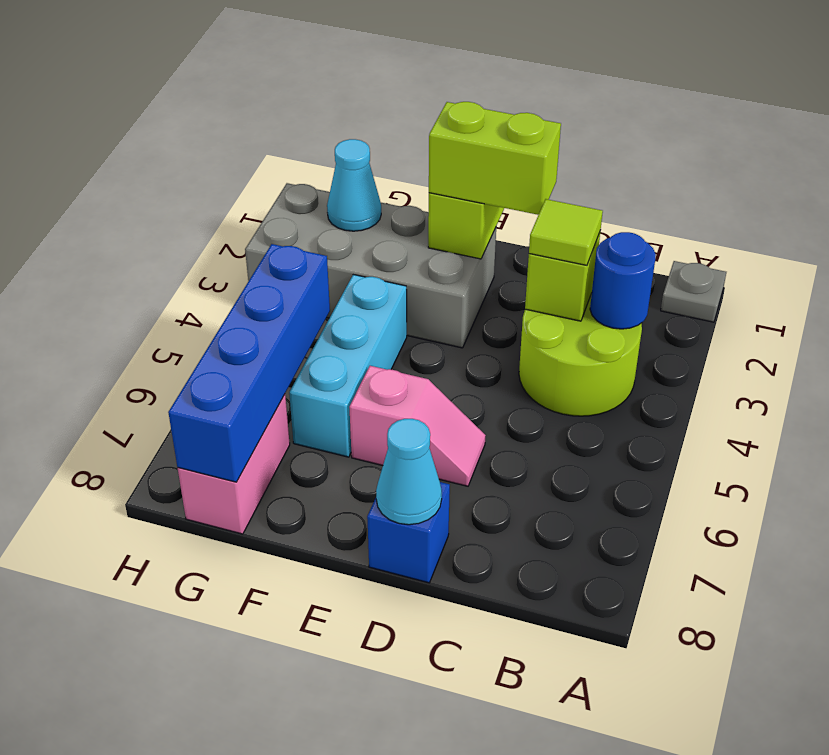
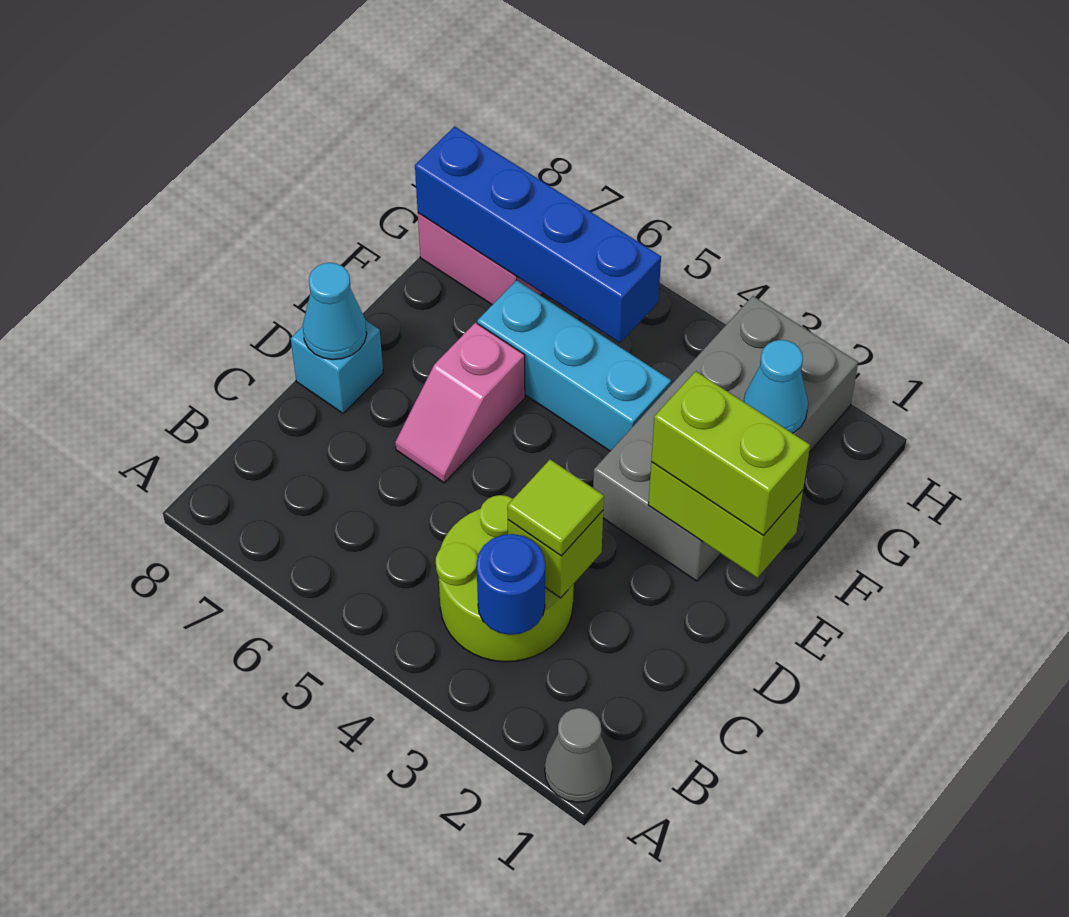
grey plate A1 level 1 -> grey cone A1 level 1
lime brick D2:E2 level 3 -> lime brick E1:E2 level 3
blue brick D8 level 1 -> cyan brick D8 level 1

